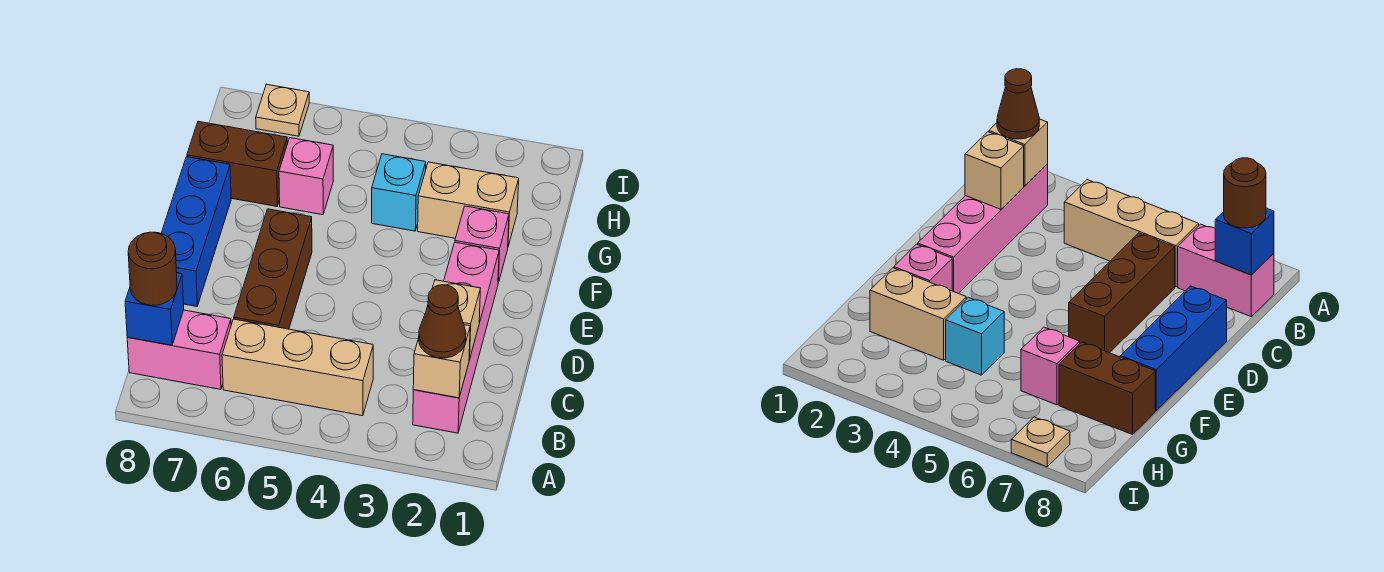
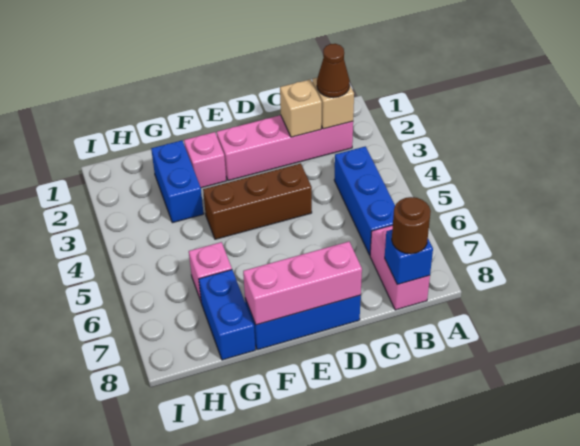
tan brick B4:B6 level 1 -> blue brick B4:B6 level 1
brown brick C6:E6 level 1 -> brown brick D4:F4 level 1
none -> pink brick D8:F8 level 2
tan brick G2:G3 level 1 -> blue brick G2:G3 level 1
cyan brick G4 level 1 -> none
brown brick G7:G8 level 1 -> blue brick G7:G8 level 1
tan plate I7 level 1 -> none

